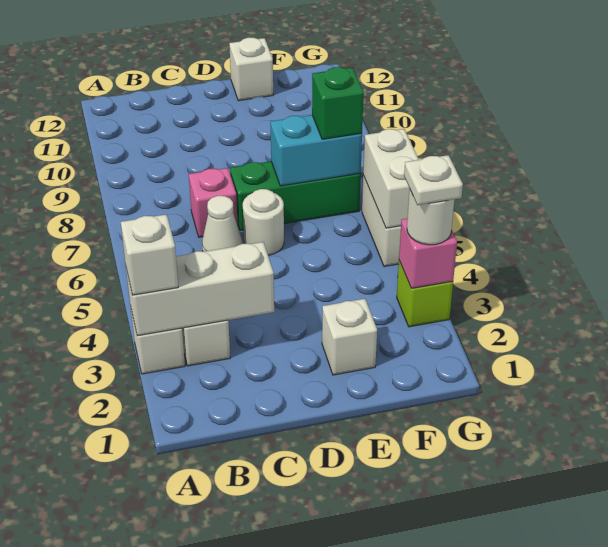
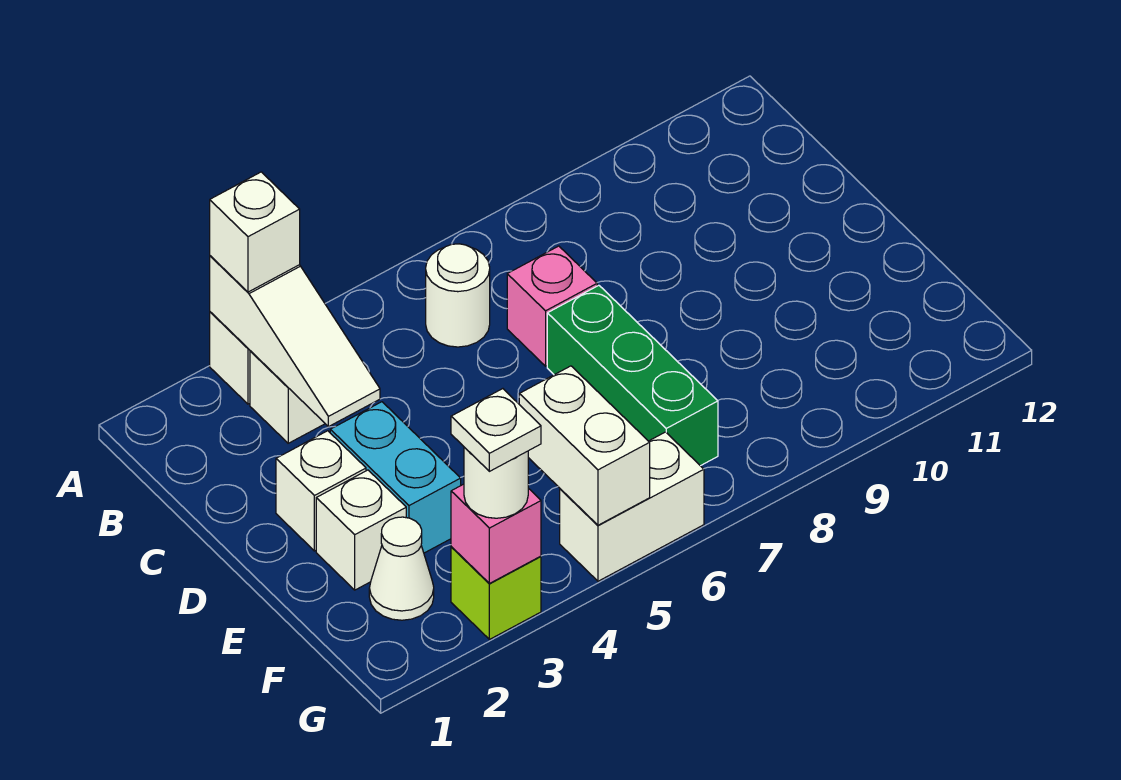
white brick A3:C3 level 2 -> white slope A3:C3 level 2 top A
white cone C6 level 1 -> white cone F2 level 1
white round brick D6 level 1 -> white round brick B6 level 1
cyan brick E7:F7 level 2 -> cyan brick D3:E3 level 1
white brick E12 level 1 -> white brick D2 level 1
green brick F7 level 3 -> none
white brick G5:G6 level 2 -> white brick F5:G5 level 2

